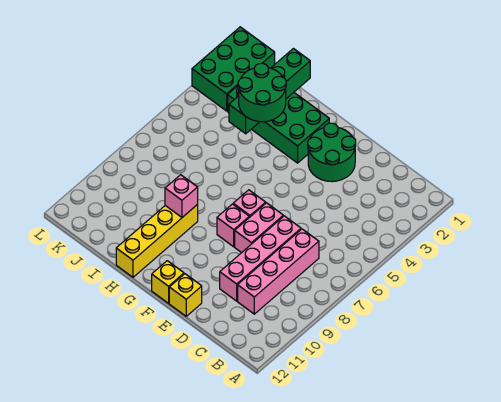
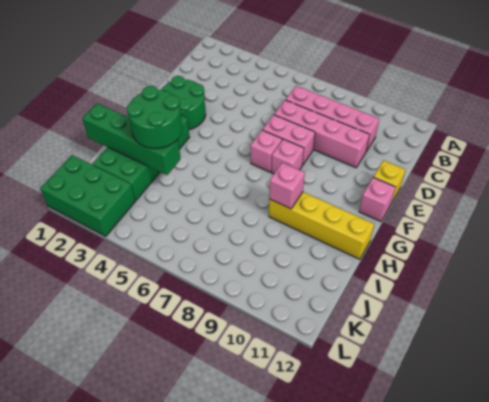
yellow brick F12 level 1 -> pink brick F12 level 1

